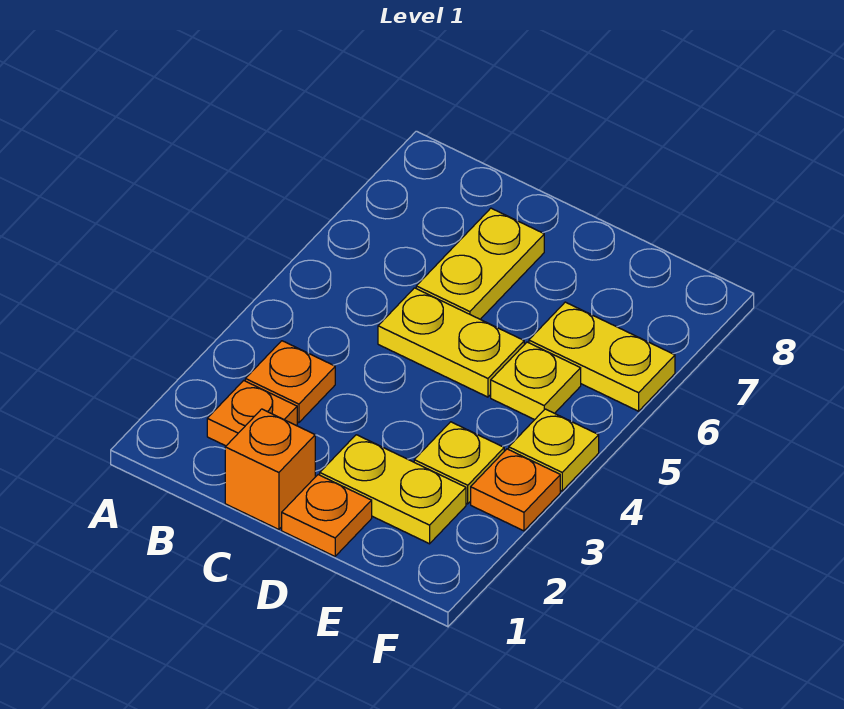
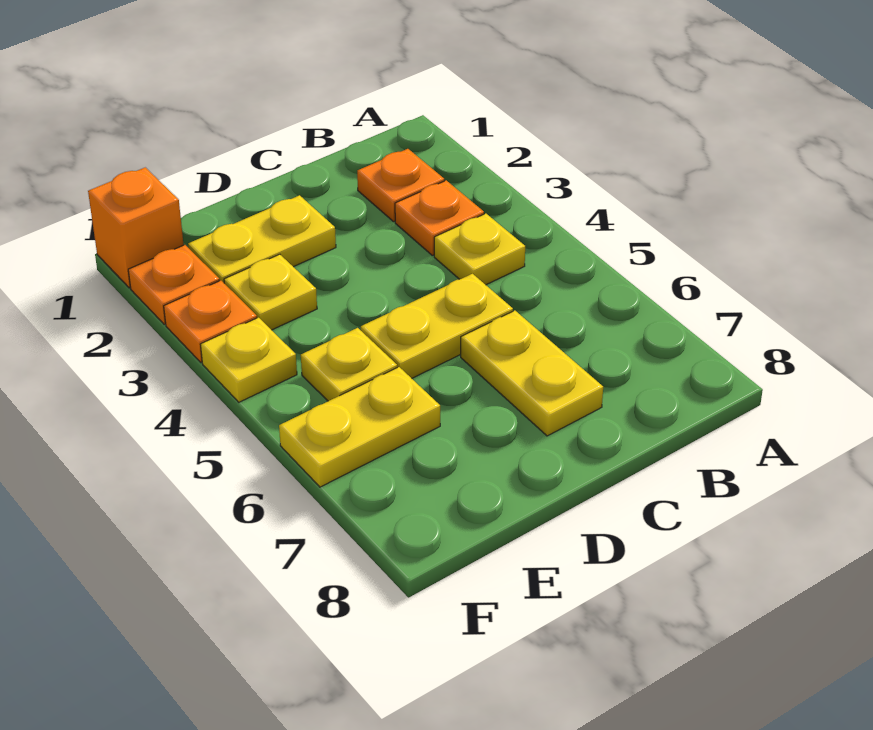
none -> yellow plate B4 level 1
orange brick C1 level 1 -> orange brick F1 level 1
orange plate D1 level 1 -> orange plate F2 level 1

